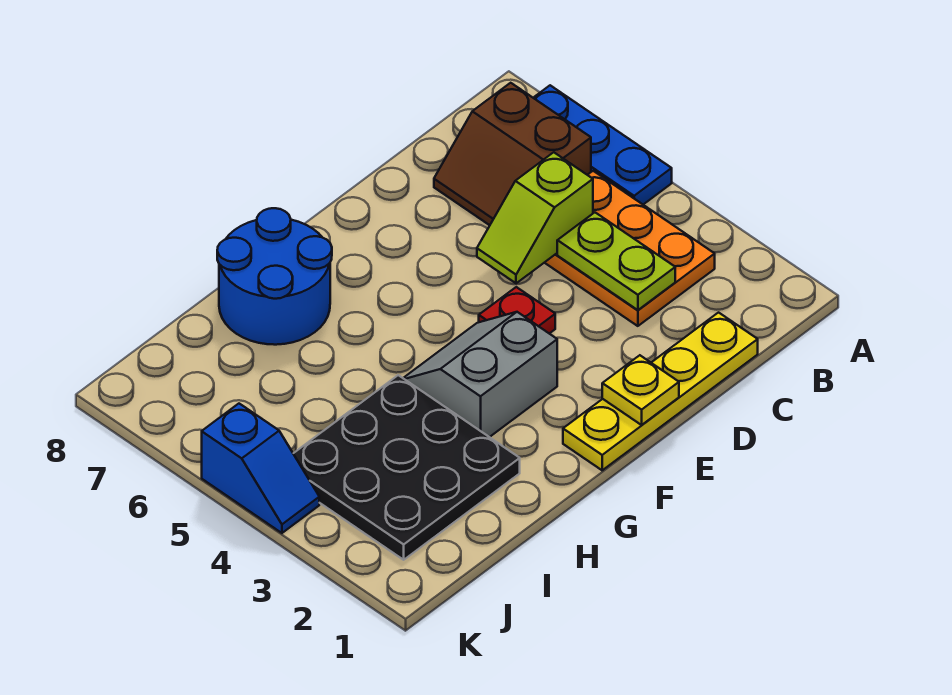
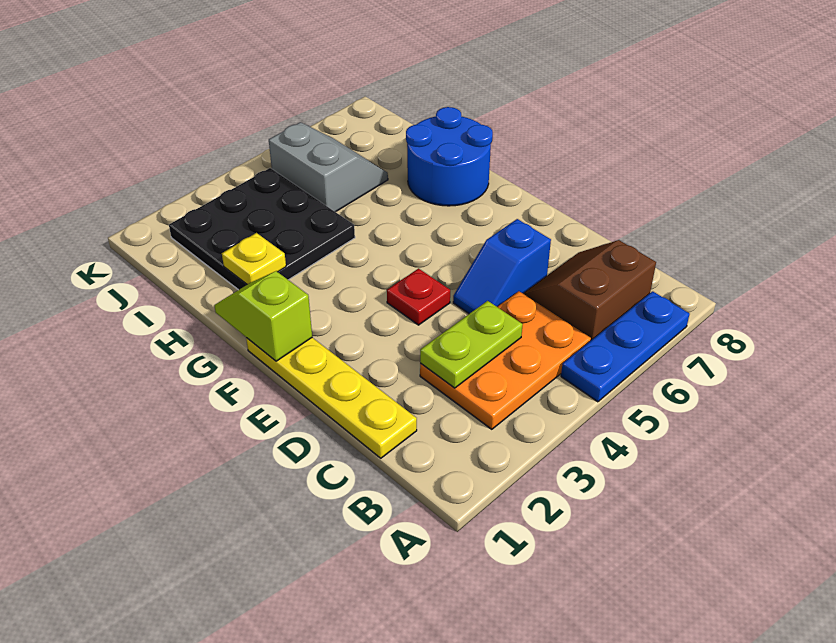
lime slope C5:D5 level 2 top C -> lime slope F1:G1 level 2 top F
yellow plate E1 level 2 -> yellow plate H2 level 2
grey slope F3:G4 level 1 top 3 -> grey slope I5:J6 level 1 top 5
blue slope K4:K5 level 1 top 5 -> blue slope D5:D6 level 1 top 6

